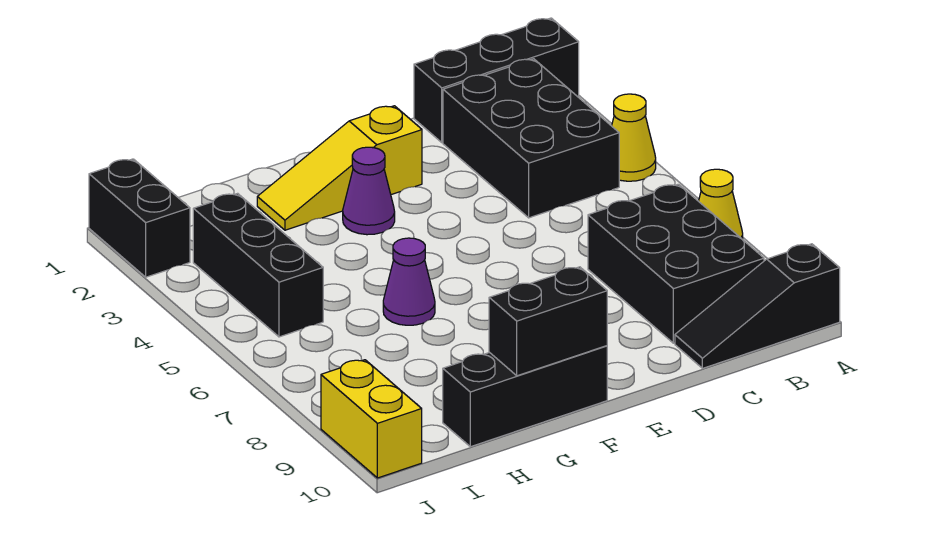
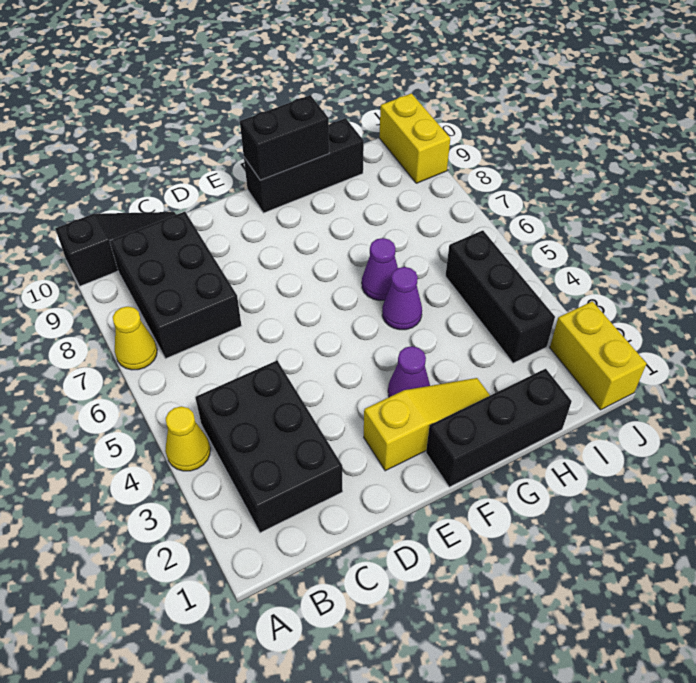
black brick A1:C1 level 1 -> black brick F1:H1 level 1
none -> purple cone G5 level 1
black brick J1:J2 level 1 -> yellow brick J1:J2 level 1

